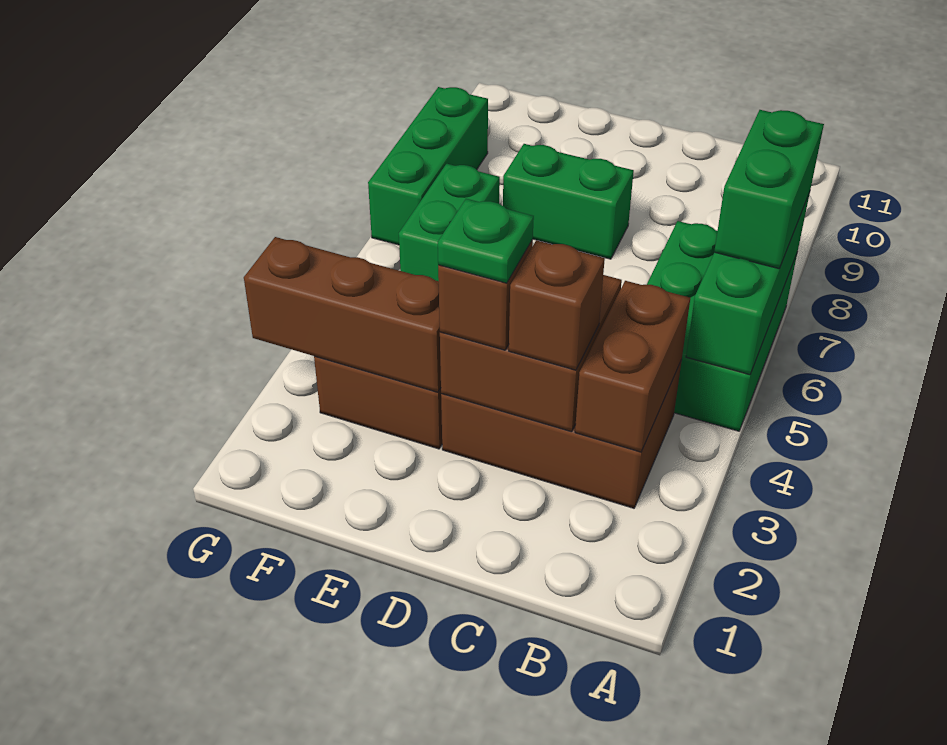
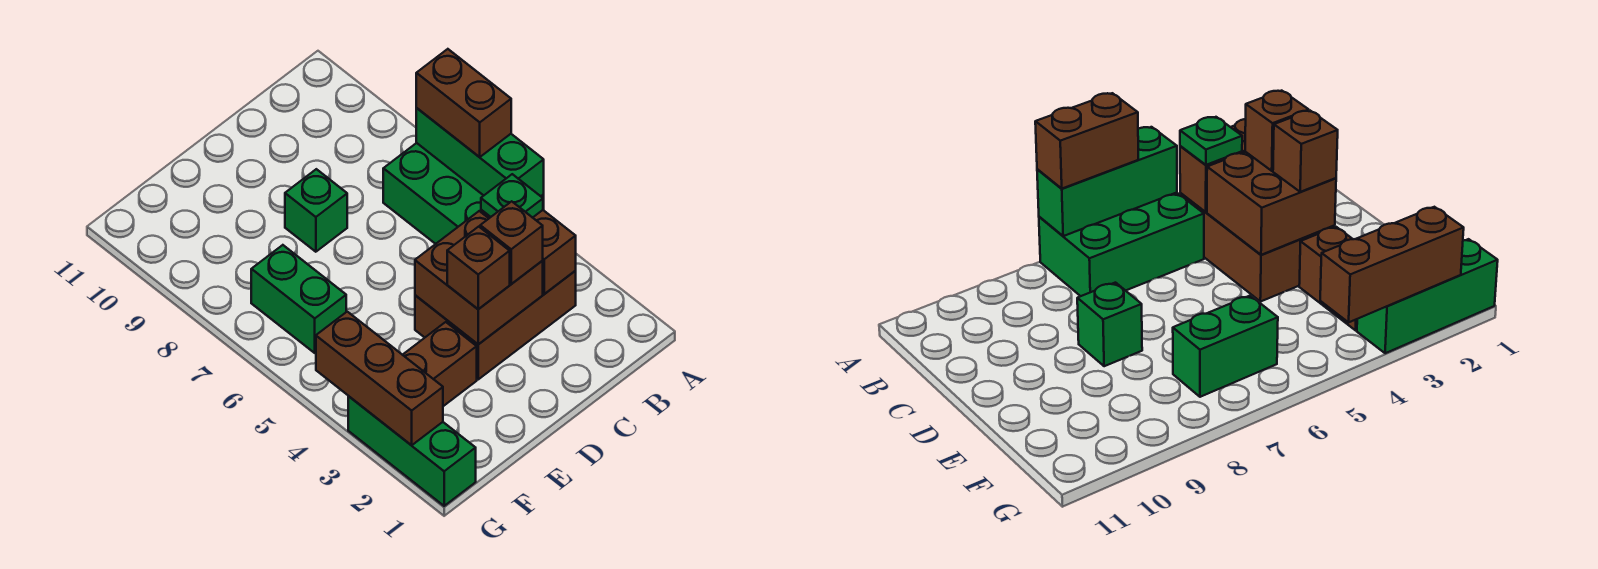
green brick A6:A7 level 3 -> brown brick A6:A7 level 3
green plate D3 level 4 -> green plate B4 level 3
green brick D8:E8 level 1 -> green brick D8 level 1
brown brick E3:G3 level 2 -> brown brick G2:G4 level 2
green brick G7:G9 level 1 -> green brick G1:G3 level 1

